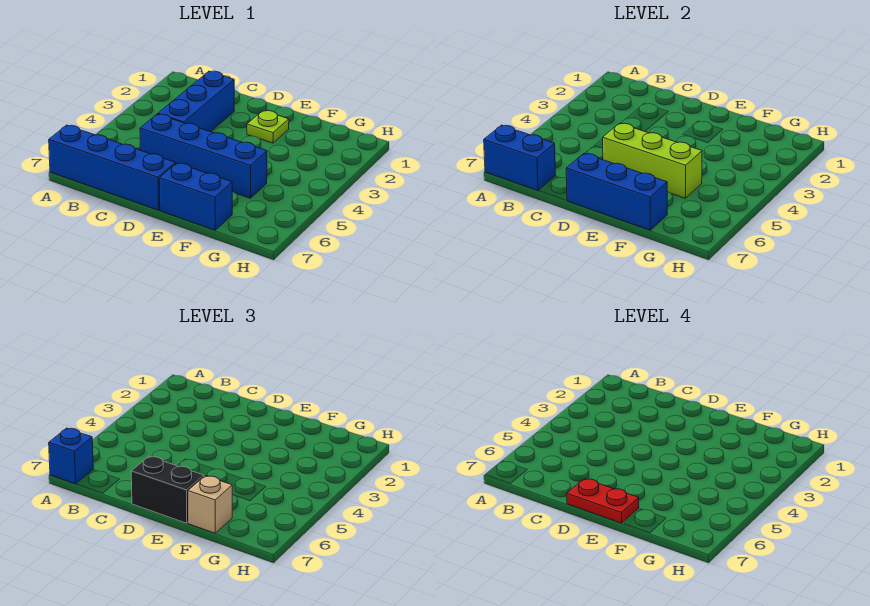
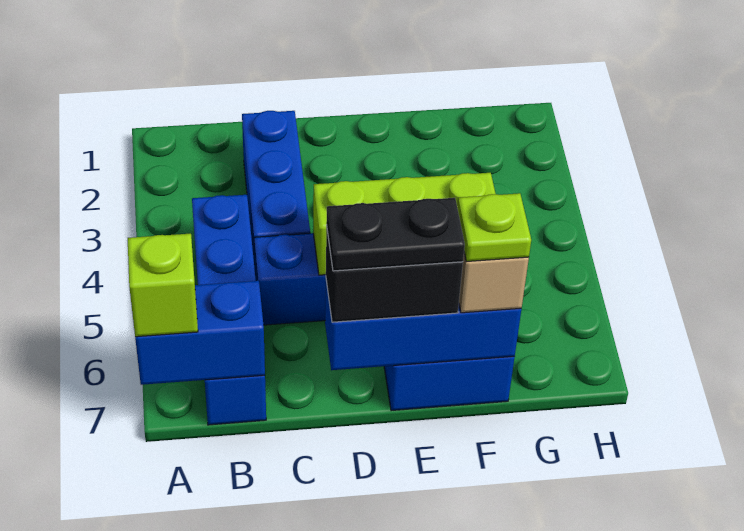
blue brick A7:D7 level 1 -> blue brick B4:B7 level 1
blue brick A7 level 3 -> lime brick A7 level 3
red plate D7:E7 level 4 -> black plate D7:E7 level 4
lime plate E2 level 1 -> lime plate F7 level 4

